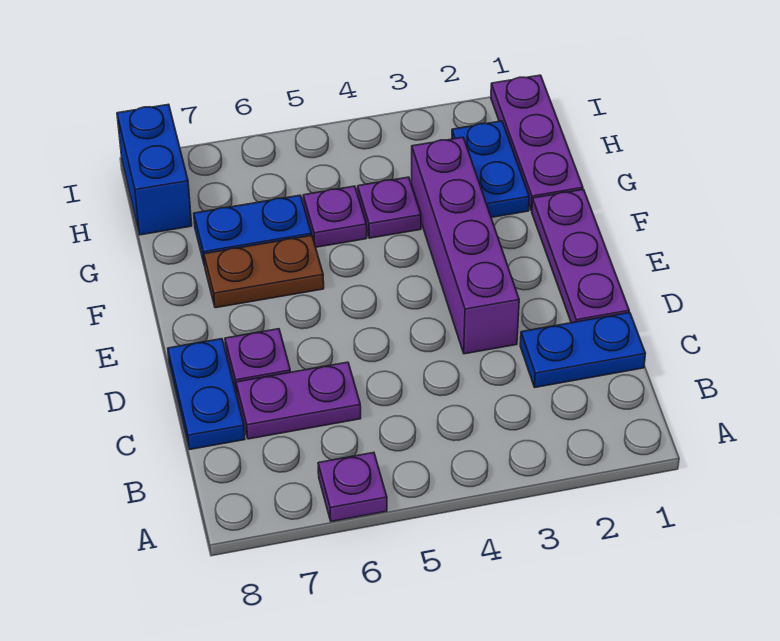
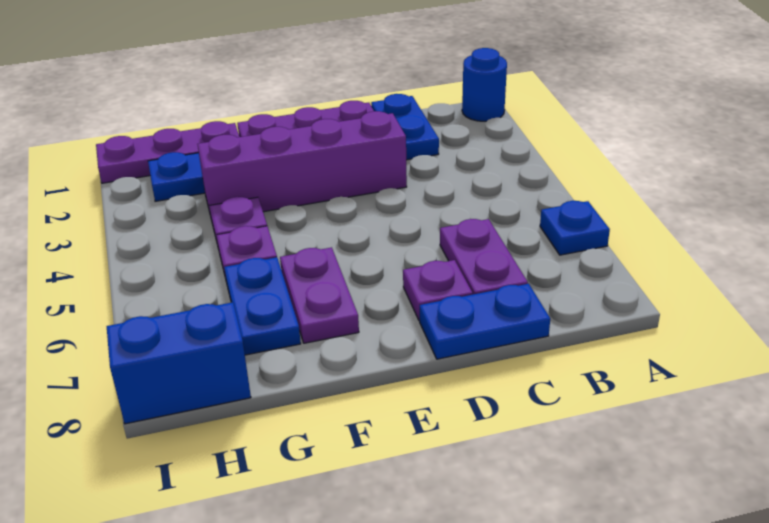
none -> blue round brick A1 level 1
purple plate A6 level 1 -> blue plate A6 level 1
brown plate F6:F7 level 1 -> purple plate F6:F7 level 1

